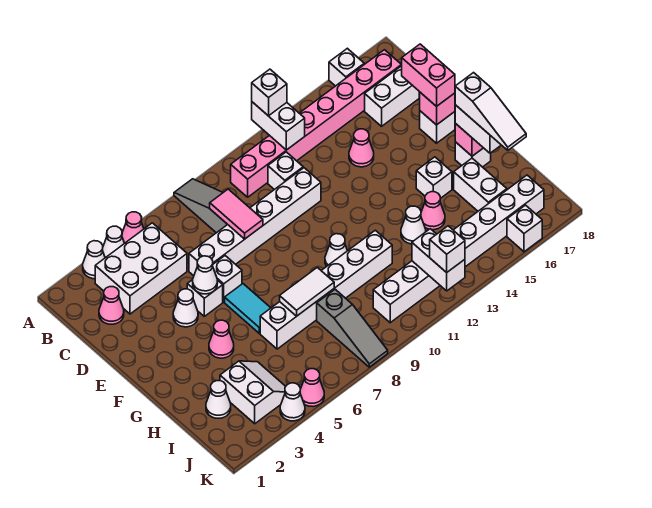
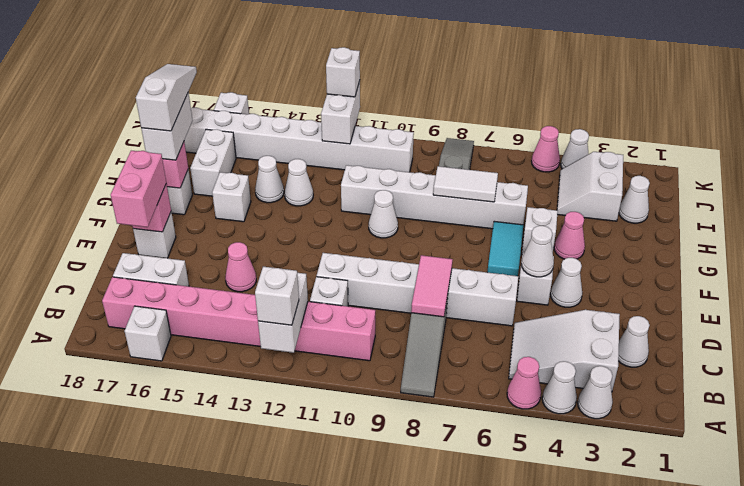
white brick B3:C5 level 1 -> white slope B3:C5 level 1 top 3
pink cone C2 level 1 -> white cone C2 level 1
white brick E6 level 1 -> white brick G5 level 1
pink cone H14 level 1 -> white cone H14 level 1

